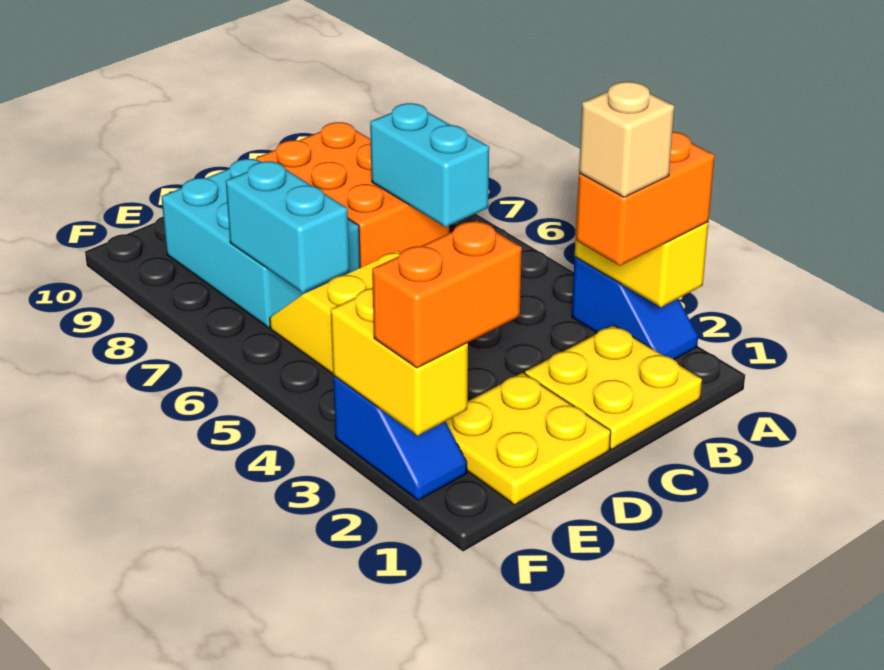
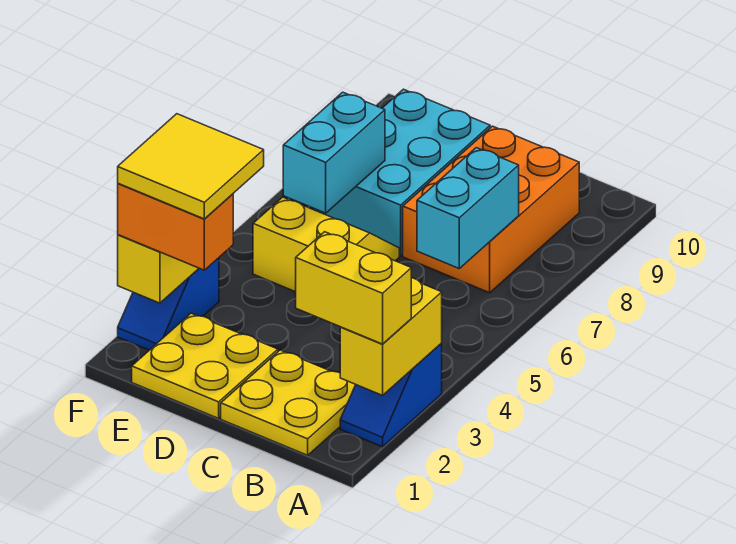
orange brick A2:B2 level 3 -> yellow brick A2:B2 level 3
tan brick B2 level 4 -> none
none -> yellow tile E2:F3 level 4

